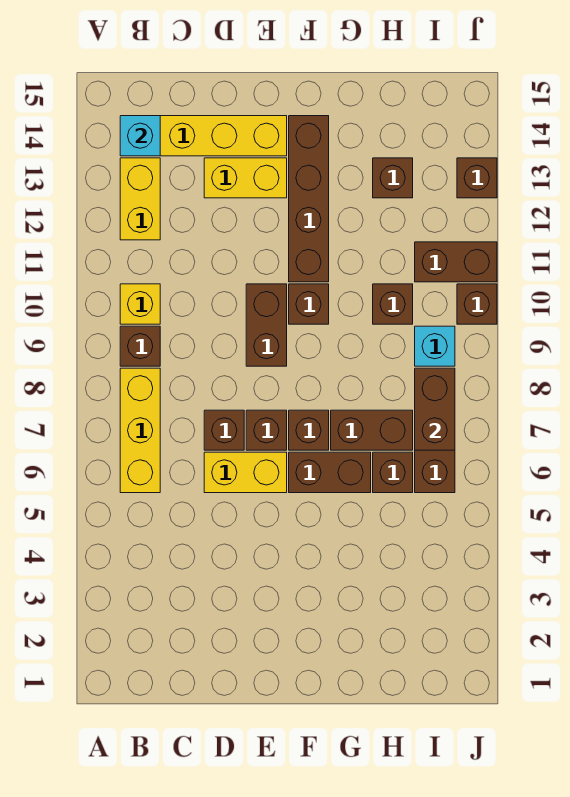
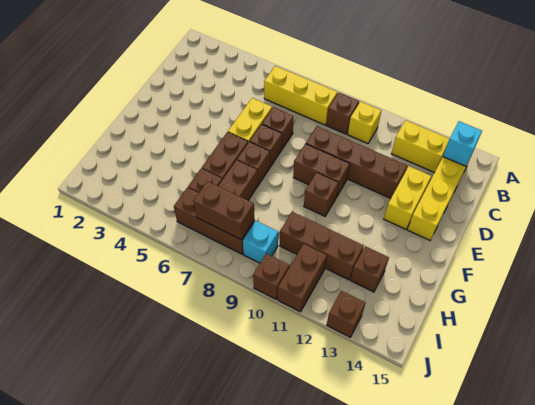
brown brick F11:F14 level 1 -> brown brick D9:D12 level 1
brown brick H10 level 1 -> brown brick H10:H12 level 1

